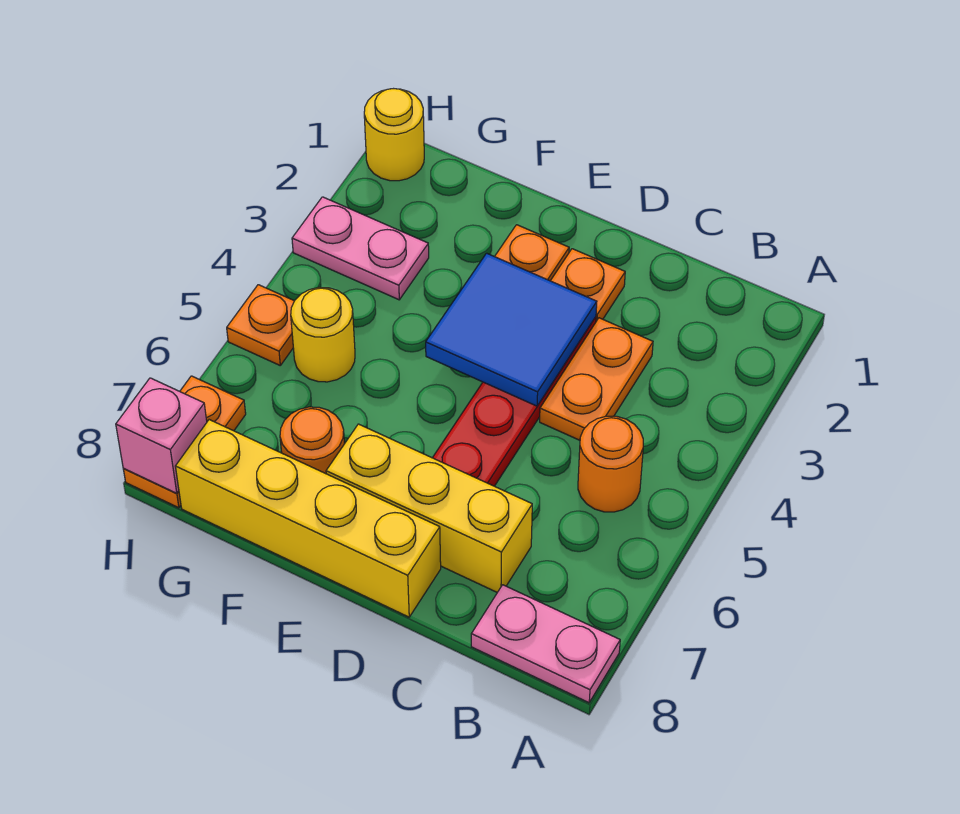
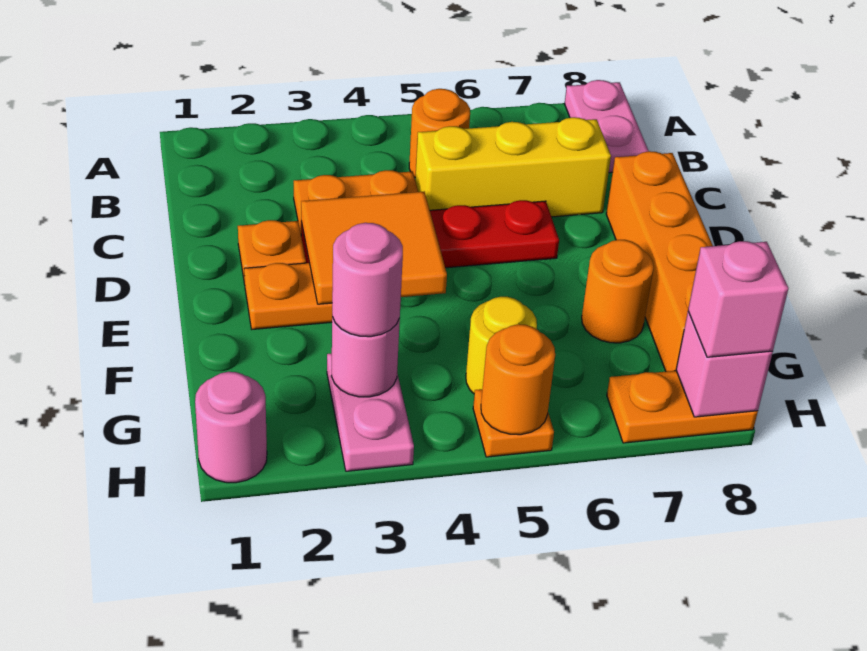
yellow brick C7:E7 level 1 -> yellow brick C5:C7 level 1
blue tile D3:E4 level 2 -> orange tile D3:E4 level 2
yellow brick D8:G8 level 1 -> orange brick D8:G8 level 1
none -> pink round brick G3 level 2
none -> pink round brick G3 level 3
yellow round brick H1 level 1 -> pink round brick H1 level 1
none -> orange round brick H5 level 2
none -> pink brick H8 level 3

